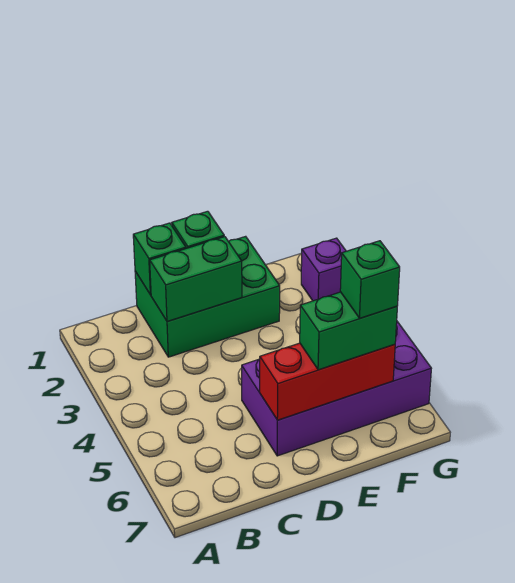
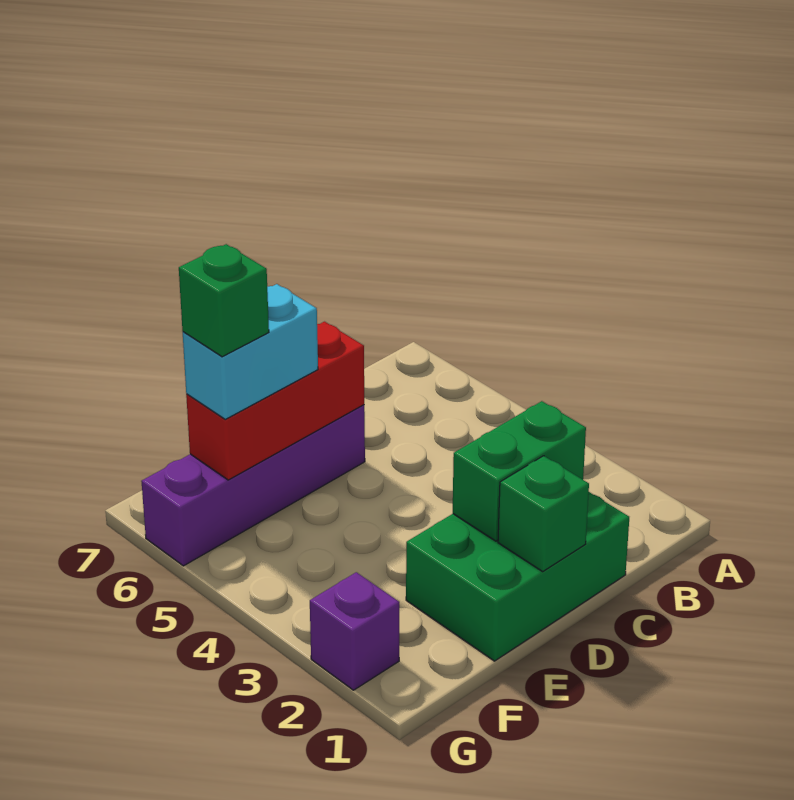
green brick C1 level 2 -> none
purple brick D5:G6 level 1 -> purple brick D6:G6 level 1
green brick E6:F6 level 3 -> cyan brick E6:F6 level 3

